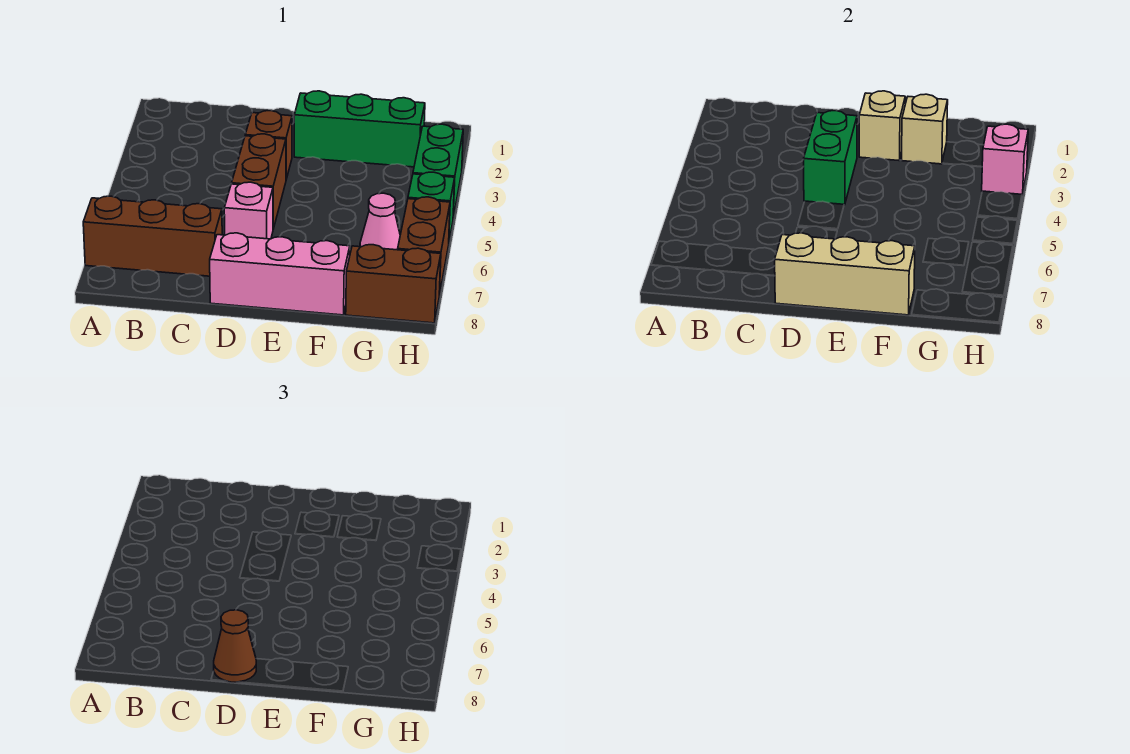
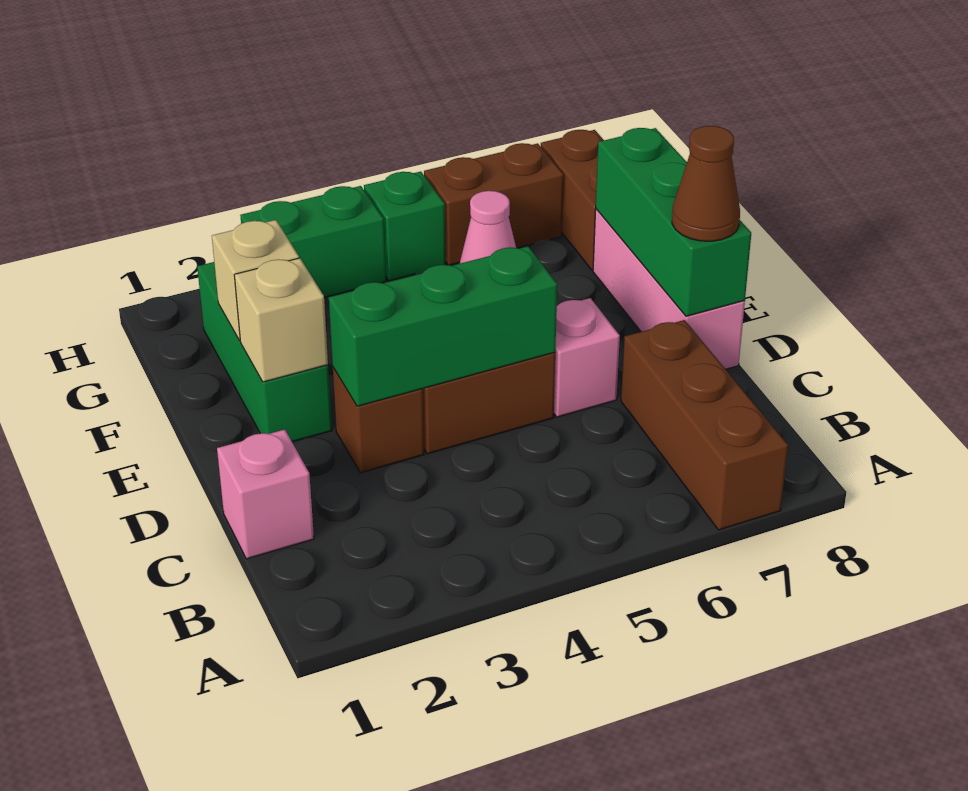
green brick D3:D4 level 2 -> green brick D3:D5 level 2
tan brick D8:F8 level 2 -> green brick D8:F8 level 2
pink brick H3 level 2 -> pink brick C1 level 1

